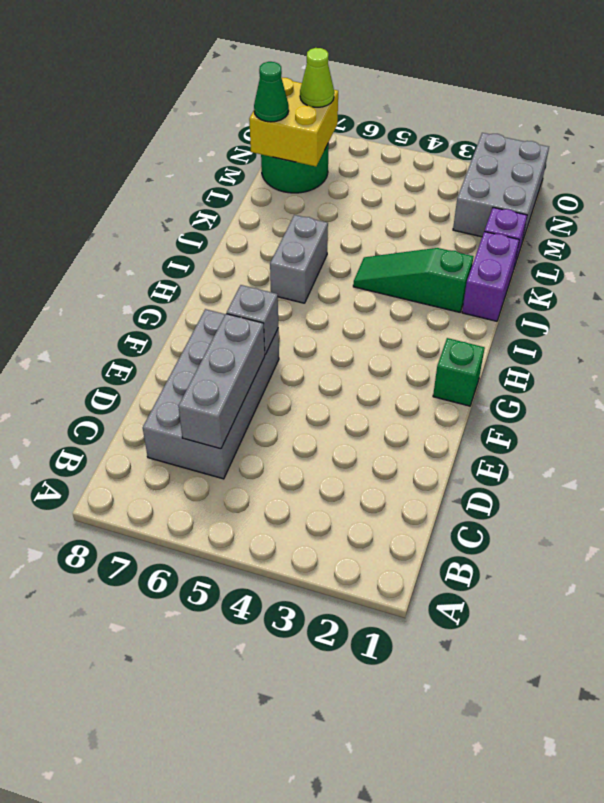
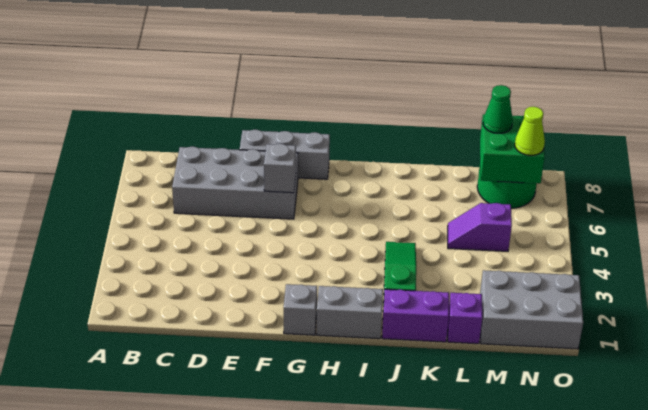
grey brick C6:E6 level 2 -> grey brick E8:G8 level 1
green brick G1 level 1 -> grey brick G1 level 1
grey brick I6:J6 level 1 -> grey brick H1:I1 level 1
none -> purple slope L5:M5 level 1 top M
yellow brick M7:N8 level 2 -> green brick M7:N8 level 2

